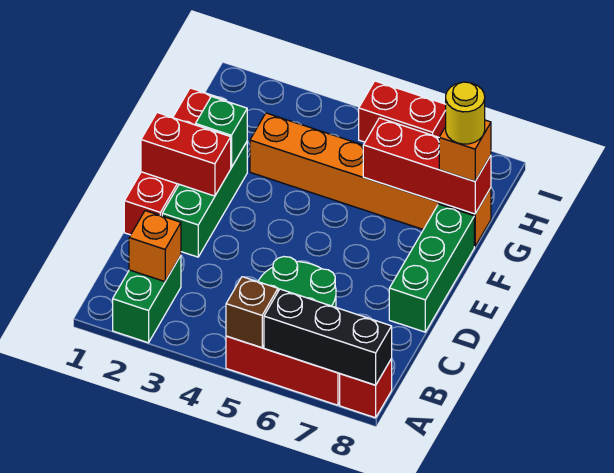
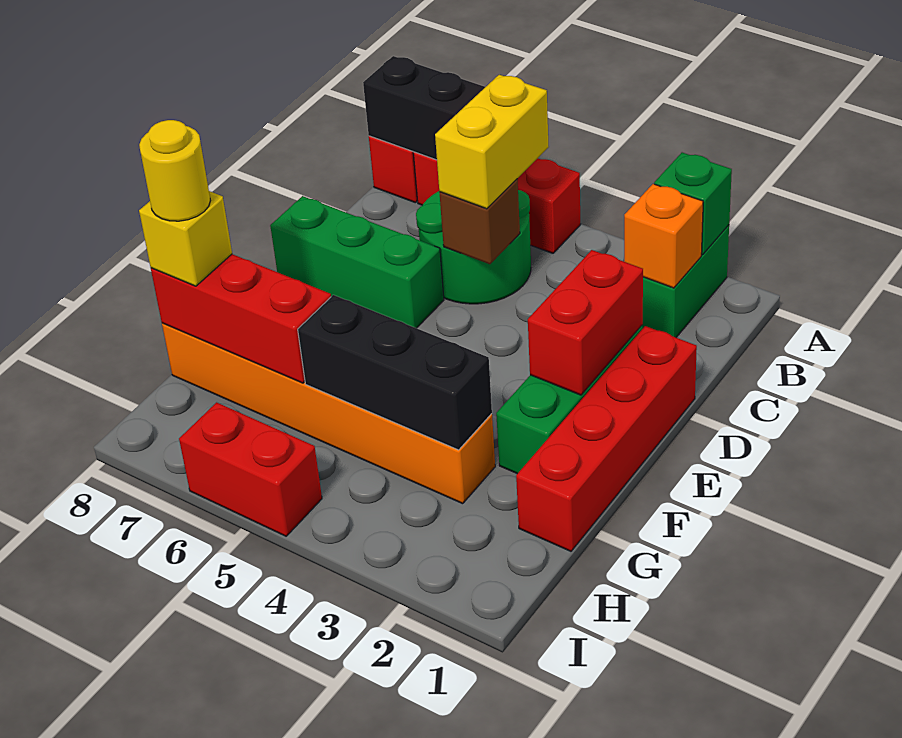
brown brick A5 level 2 -> brown brick C5 level 2
none -> yellow brick B5:C5 level 3
green brick D8:F8 level 1 -> green brick D6:D8 level 1
red brick E1:E2 level 2 -> red brick D2:E2 level 2
green brick F2 level 2 -> green brick A2 level 2
none -> black brick G3:G5 level 2
orange brick G8 level 3 -> yellow brick G8 level 3

